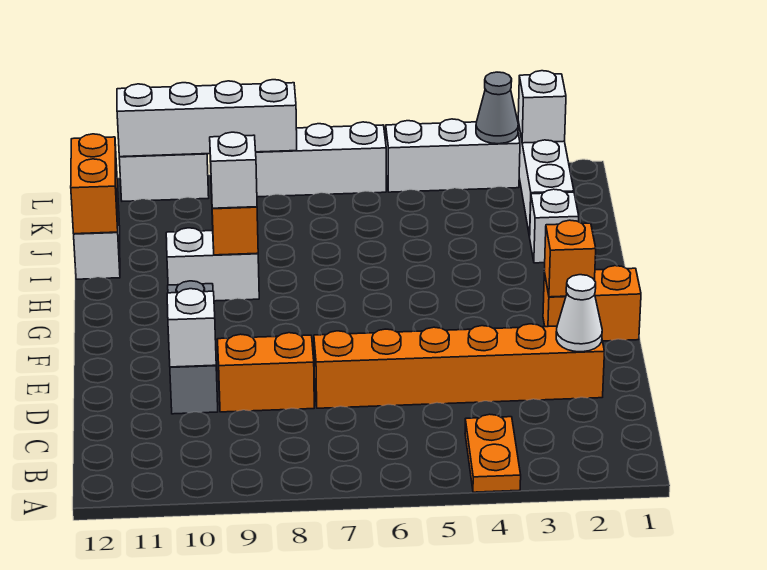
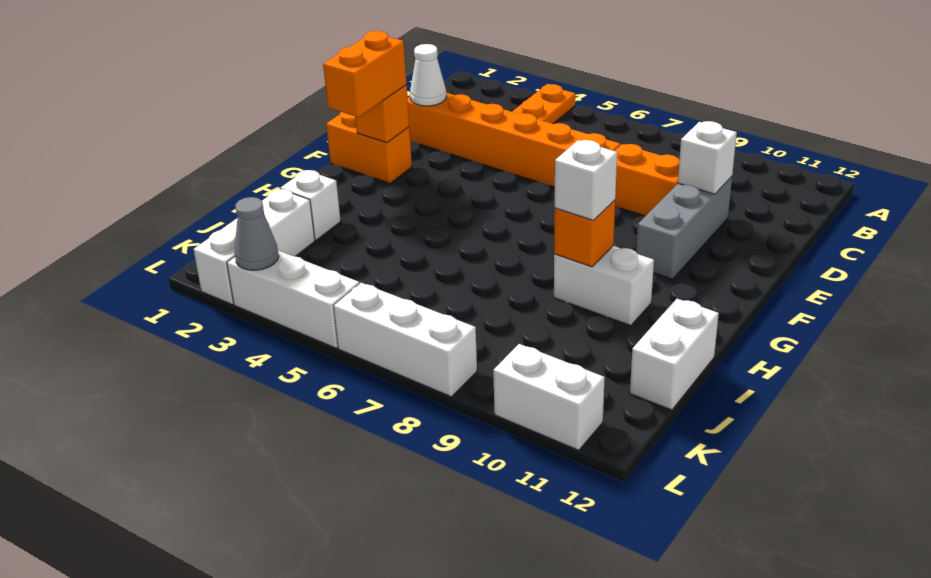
orange brick I12:J12 level 2 -> orange brick F2:G2 level 3
white brick L2 level 2 -> none
white brick L8:L11 level 2 -> none

